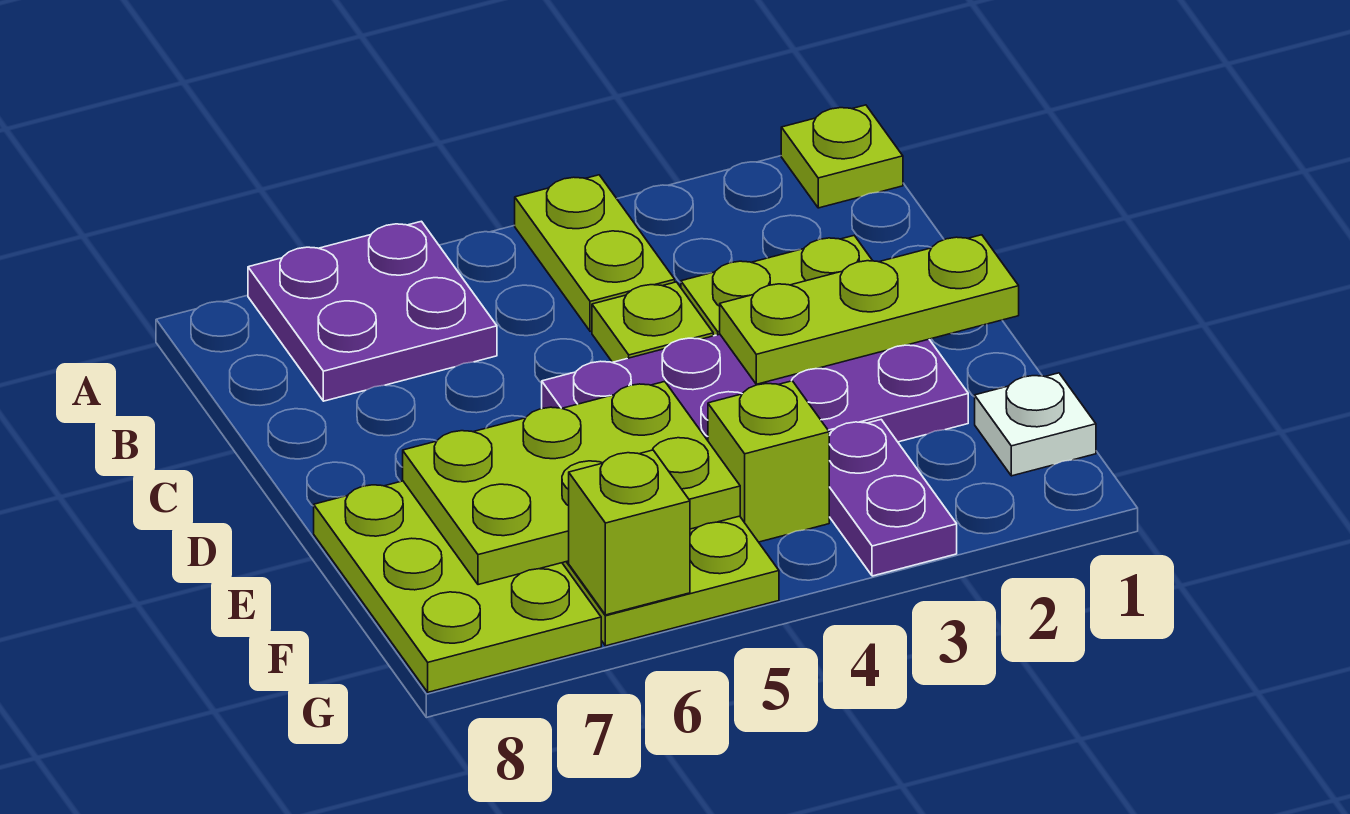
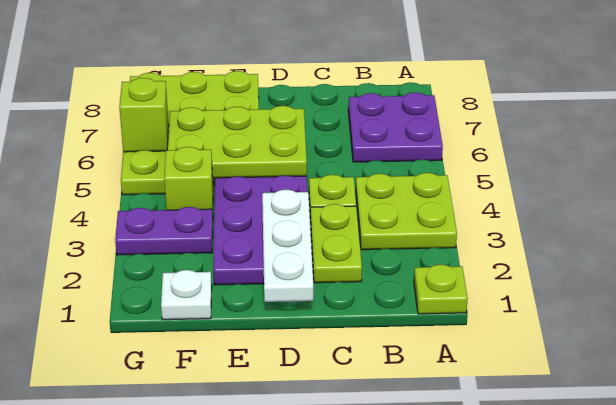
lime plate A4:B4 level 1 -> lime plate A3:B4 level 1
lime plate D1:D3 level 2 -> white plate D1:D3 level 2
lime plate E5:F7 level 2 -> lime plate D5:F6 level 2

